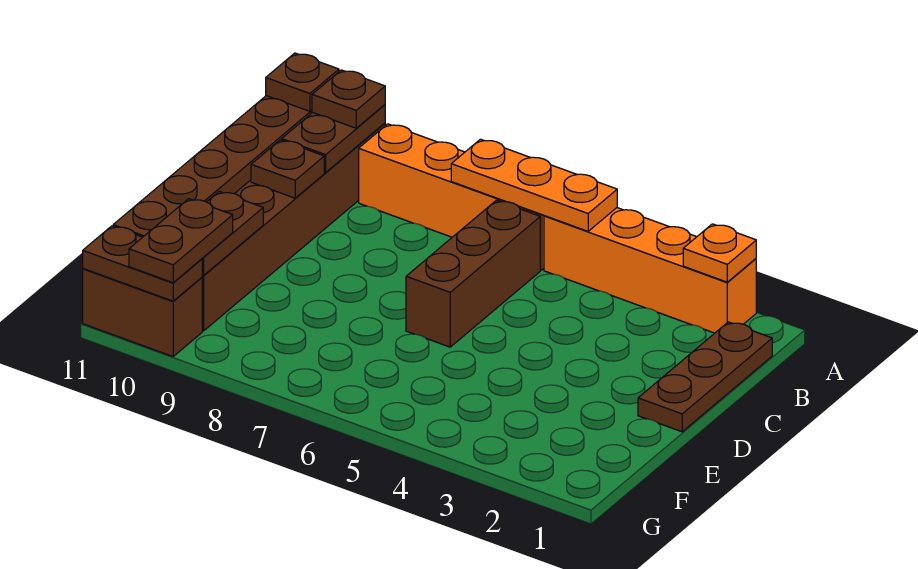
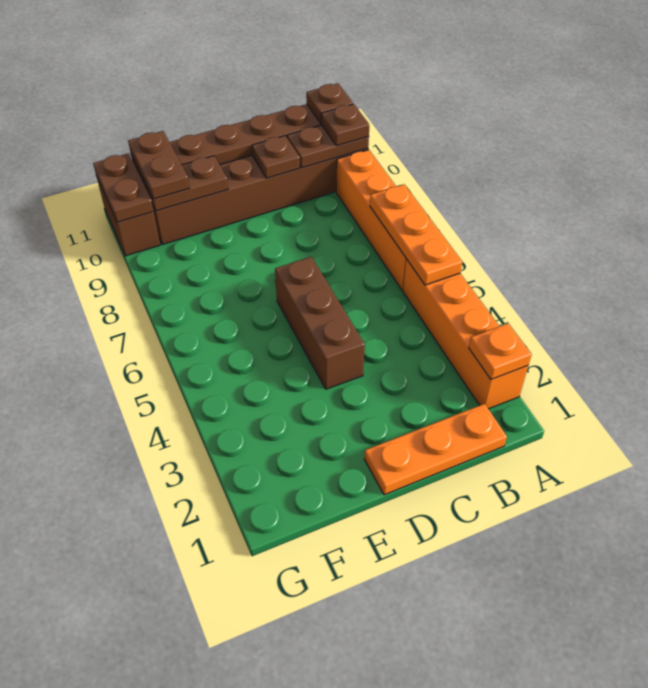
brown plate B1:D1 level 1 -> orange plate B1:D1 level 1
brown brick B6:D6 level 1 -> brown brick D4:D6 level 1
brown plate F10:G10 level 3 -> brown plate F10:F11 level 3

